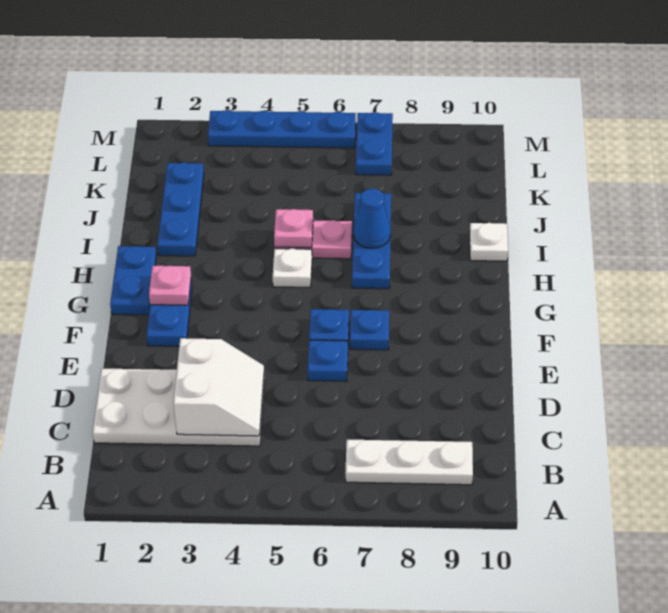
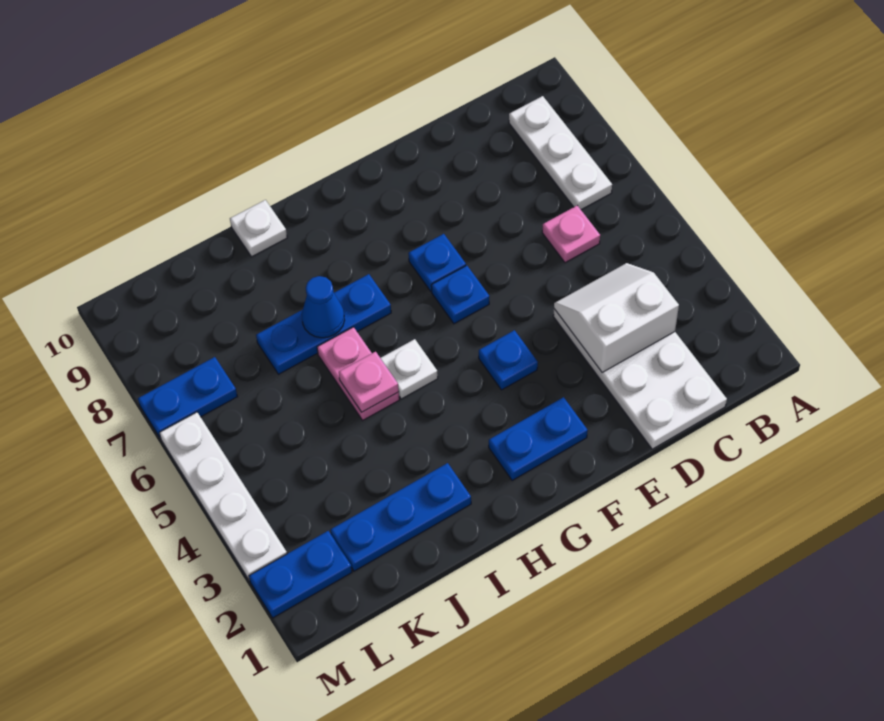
blue plate E6 level 1 -> blue plate F4 level 1
blue plate G1:H1 level 1 -> blue plate L2:M2 level 1
pink plate G2 level 2 -> pink plate C6 level 1
blue plate M3:M6 level 1 -> white plate M3:M6 level 1

